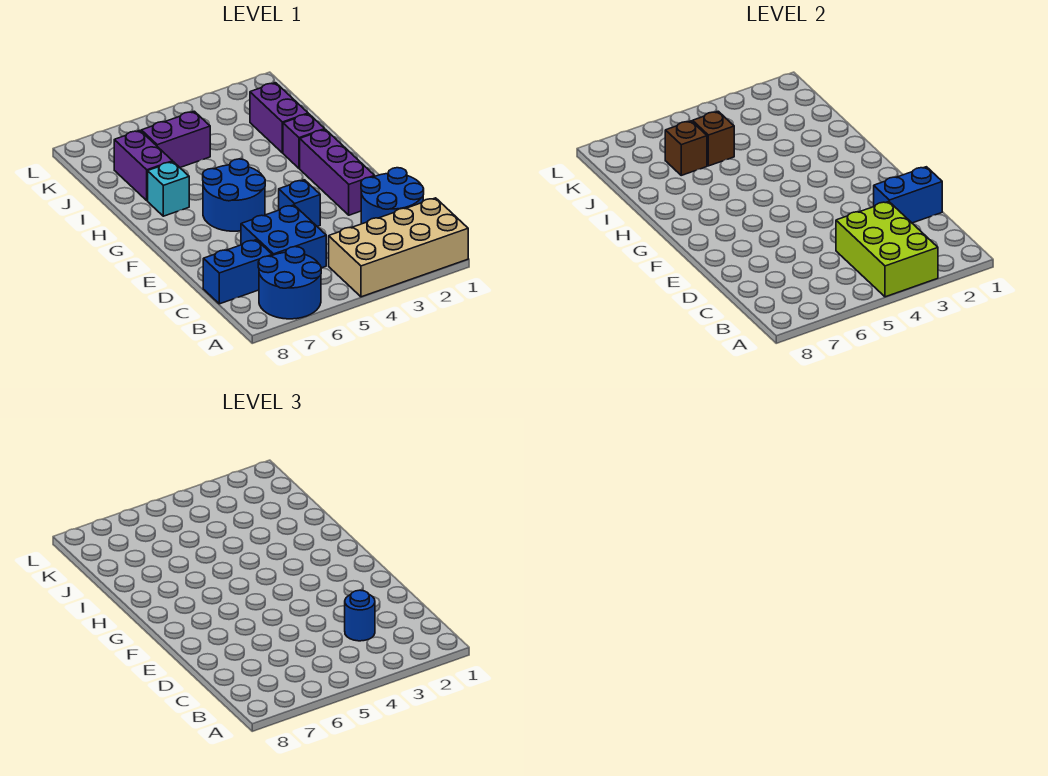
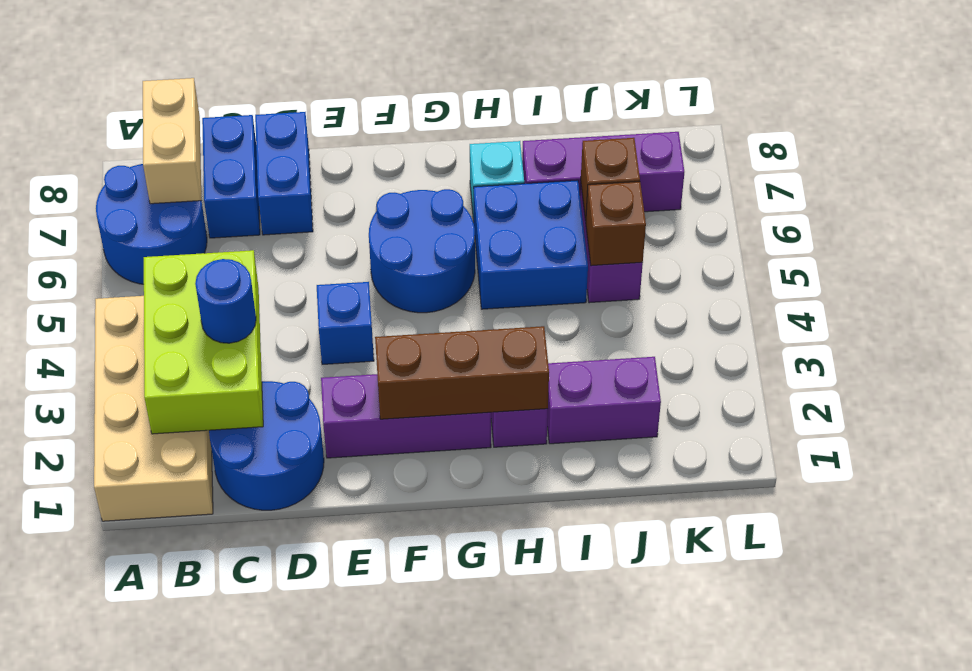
lime brick A3:C4 level 2 -> lime brick B2:C4 level 2
none -> tan brick B7:B8 level 2
blue brick C5:D6 level 1 -> blue brick H5:I6 level 1
blue brick D1:D2 level 2 -> blue brick D7:D8 level 1
none -> brown brick F2:H2 level 2
purple brick I7:J7 level 1 -> purple brick I7:K7 level 1

